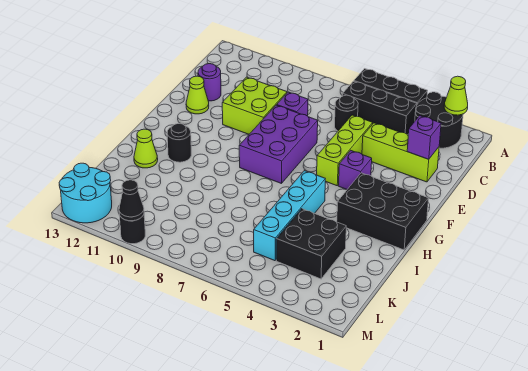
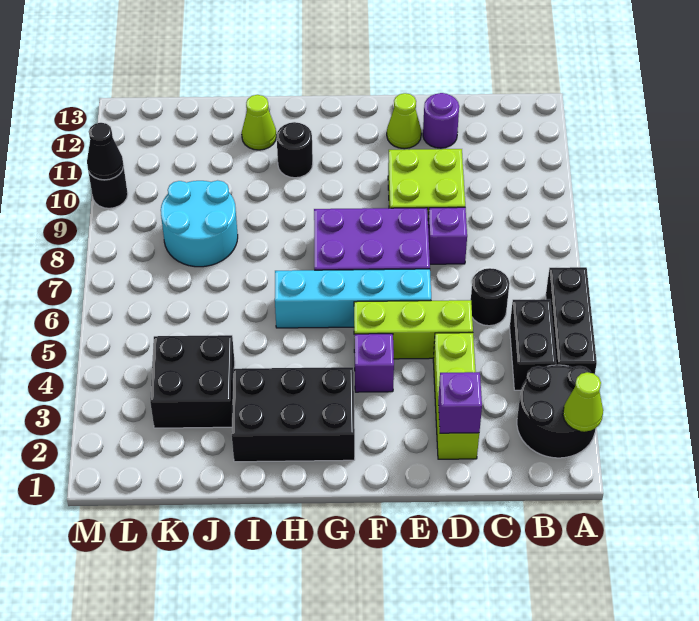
black brick B4:B6 level 1 -> black brick B4:B5 level 1
black brick G1:H3 level 1 -> black brick G2:I3 level 1
cyan brick H5:K5 level 1 -> cyan brick E6:H6 level 1
cyan round brick L12:M13 level 1 -> cyan round brick J8:K9 level 1

